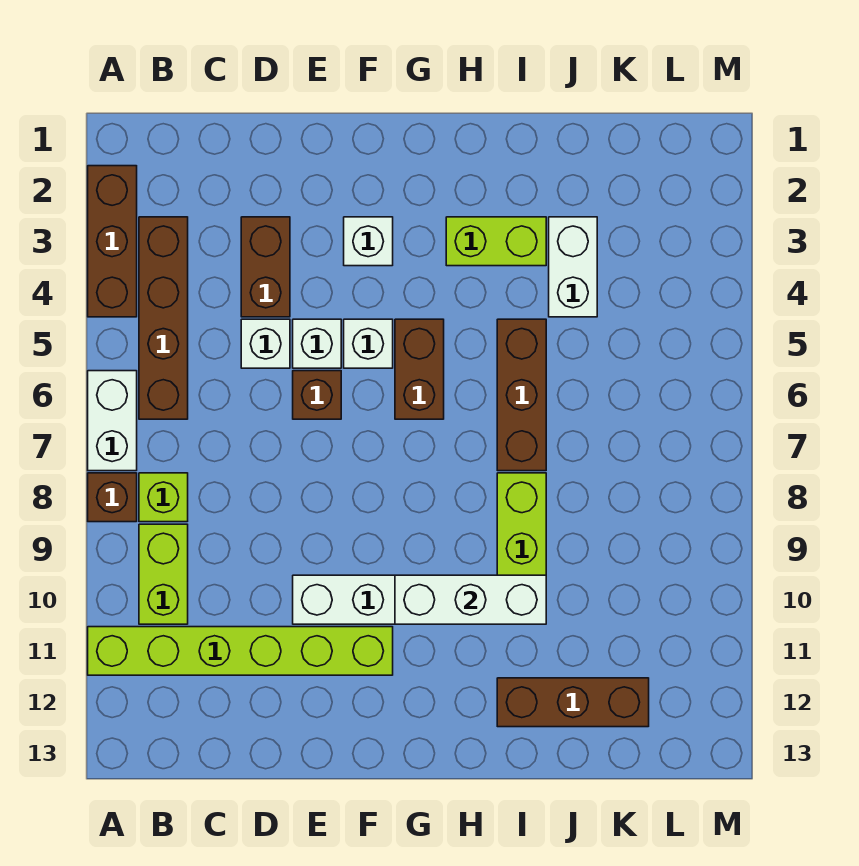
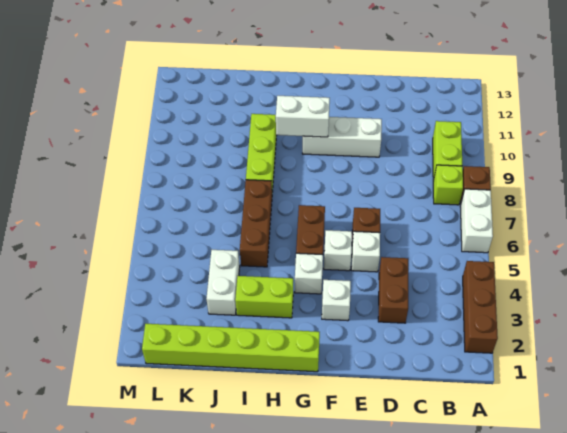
lime brick A11:F11 level 1 -> lime brick G1:L1 level 1
brown brick B3:B6 level 1 -> none
white brick D5 level 1 -> white brick G4 level 1
white brick G10:I10 level 2 -> white brick G10:H10 level 2
brown brick I12:K12 level 1 -> none

